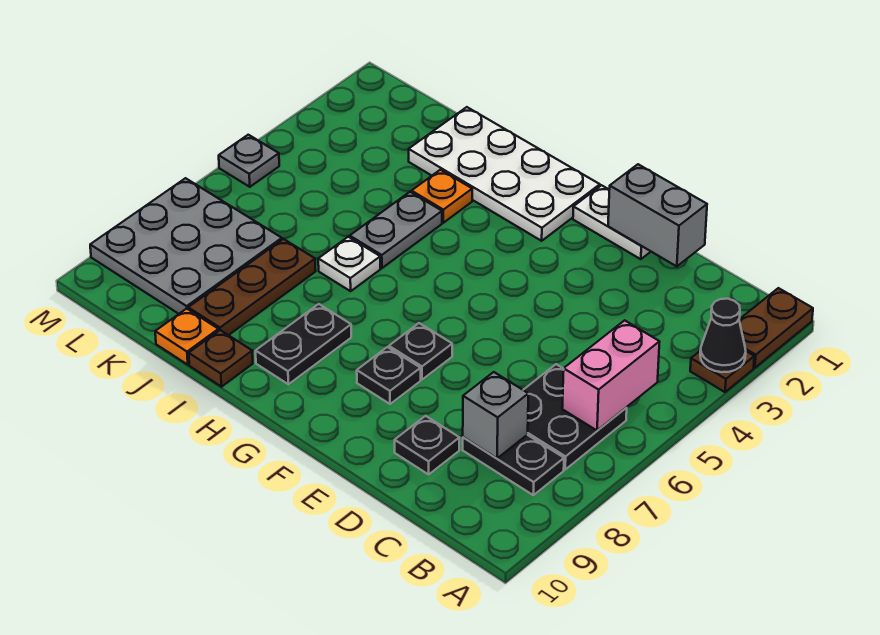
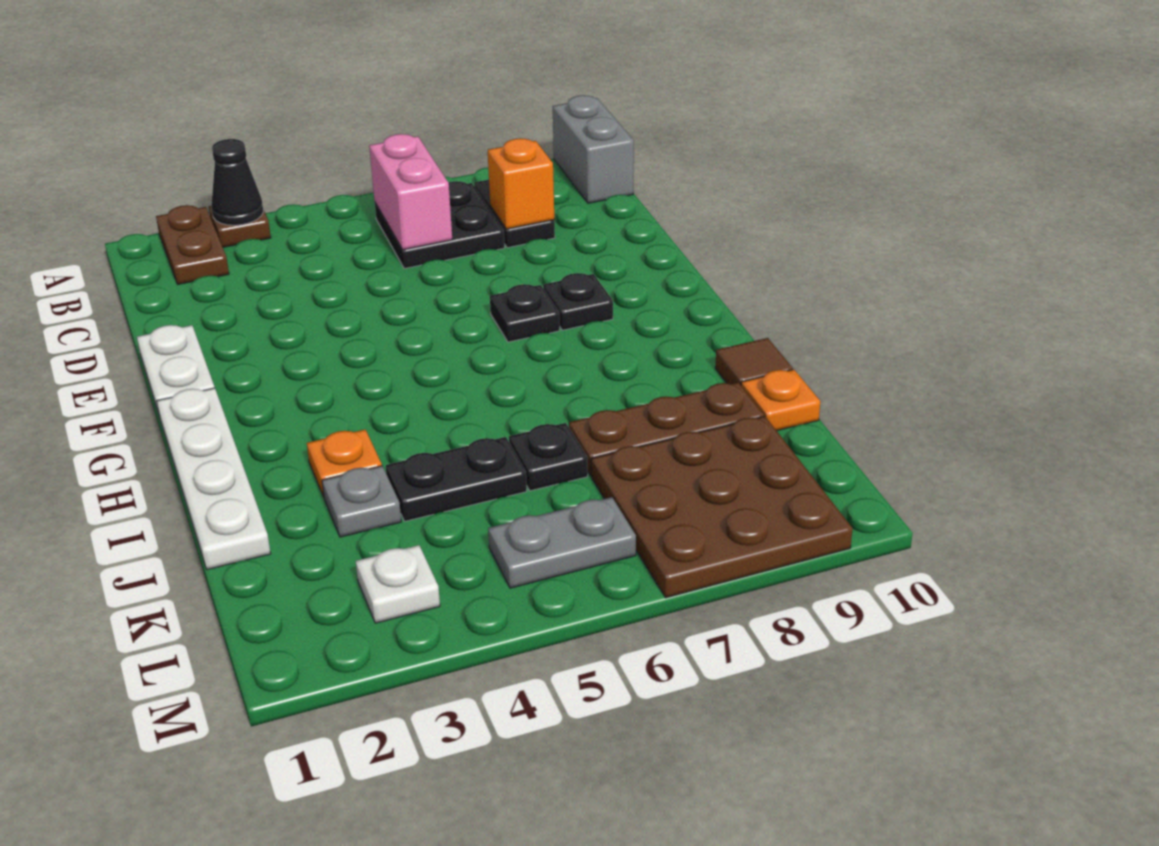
brown plate A1:A2 level 1 -> brown plate A2:B2 level 1
pink brick B5:B6 level 2 -> pink brick B6:C6 level 2
grey brick C8 level 2 -> orange brick C8 level 2
grey brick D1:E1 level 2 -> grey brick A10:B10 level 1
black plate D9 level 1 -> black plate J6 level 1
white plate G1:J2 level 1 -> white plate G1:J1 level 1
black plate H8:H9 level 1 -> black plate J4:J5 level 1
grey plate I4:I5 level 1 -> grey plate L5:L6 level 1
white plate I6 level 1 -> white plate L3 level 1
brown plate I10 level 1 -> brown tile I10 level 1
grey plate K7:M9 level 1 -> brown plate K7:M9 level 1
grey plate M5 level 1 -> grey plate J3 level 1

